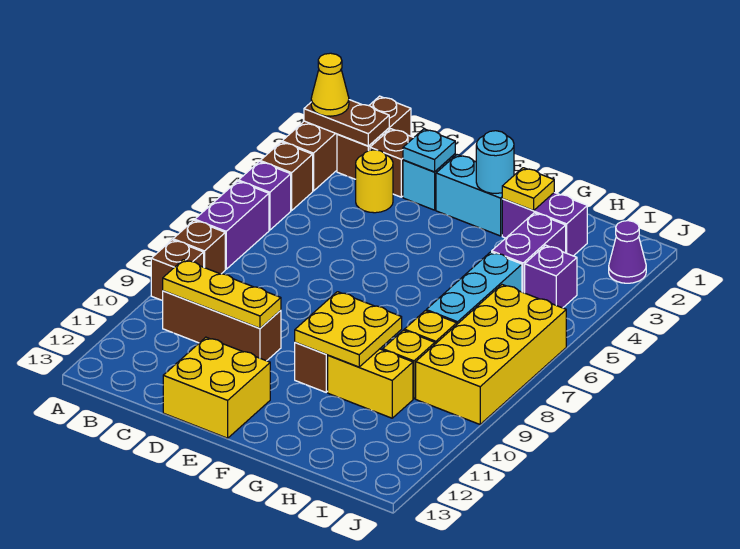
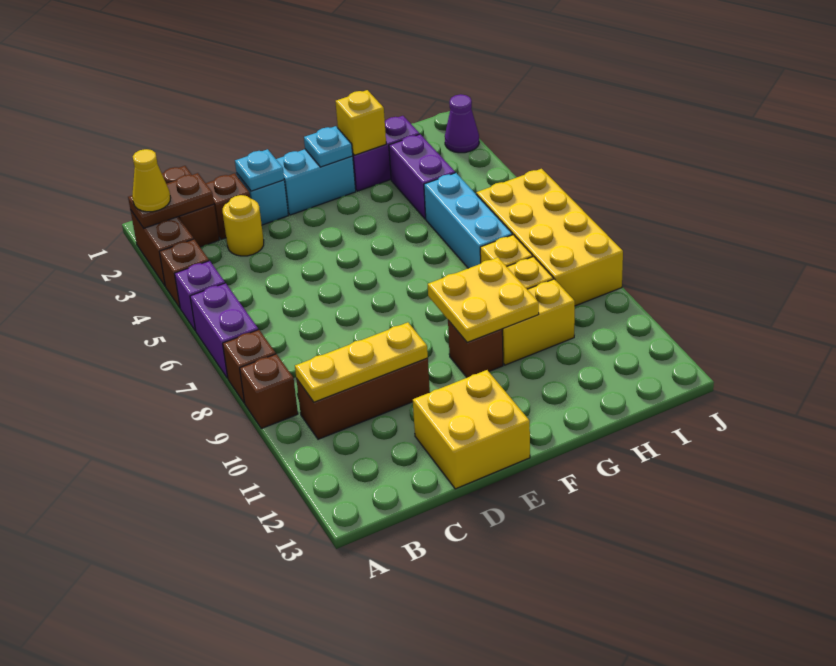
cyan round brick F2 level 2 -> cyan plate F2 level 2
yellow plate G2 level 2 -> yellow brick G2 level 2
purple brick I4 level 1 -> none

